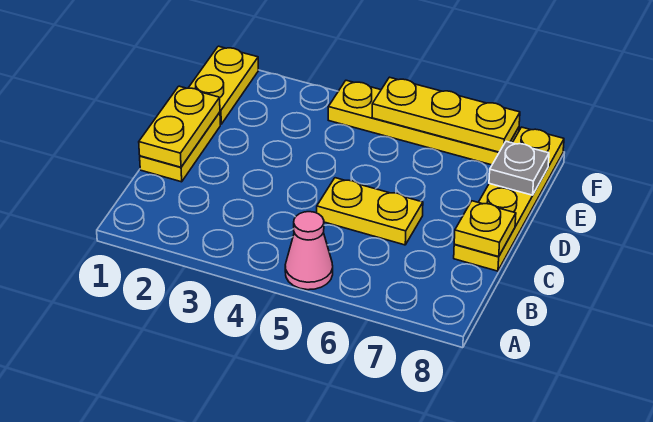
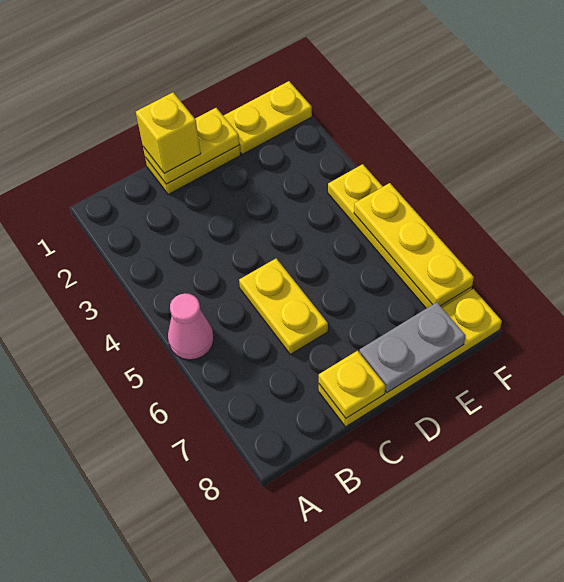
none -> yellow brick C1 level 3
grey plate E8 level 2 -> grey plate D8:E8 level 2

